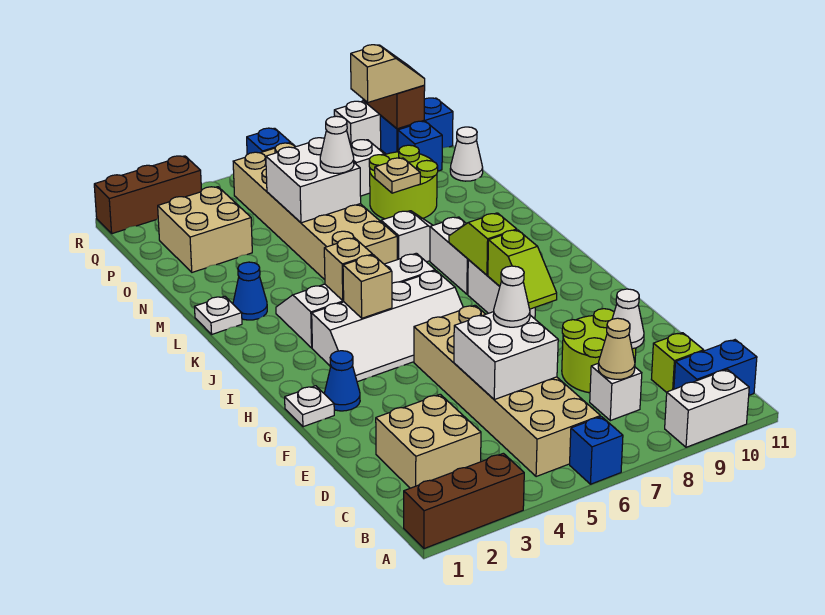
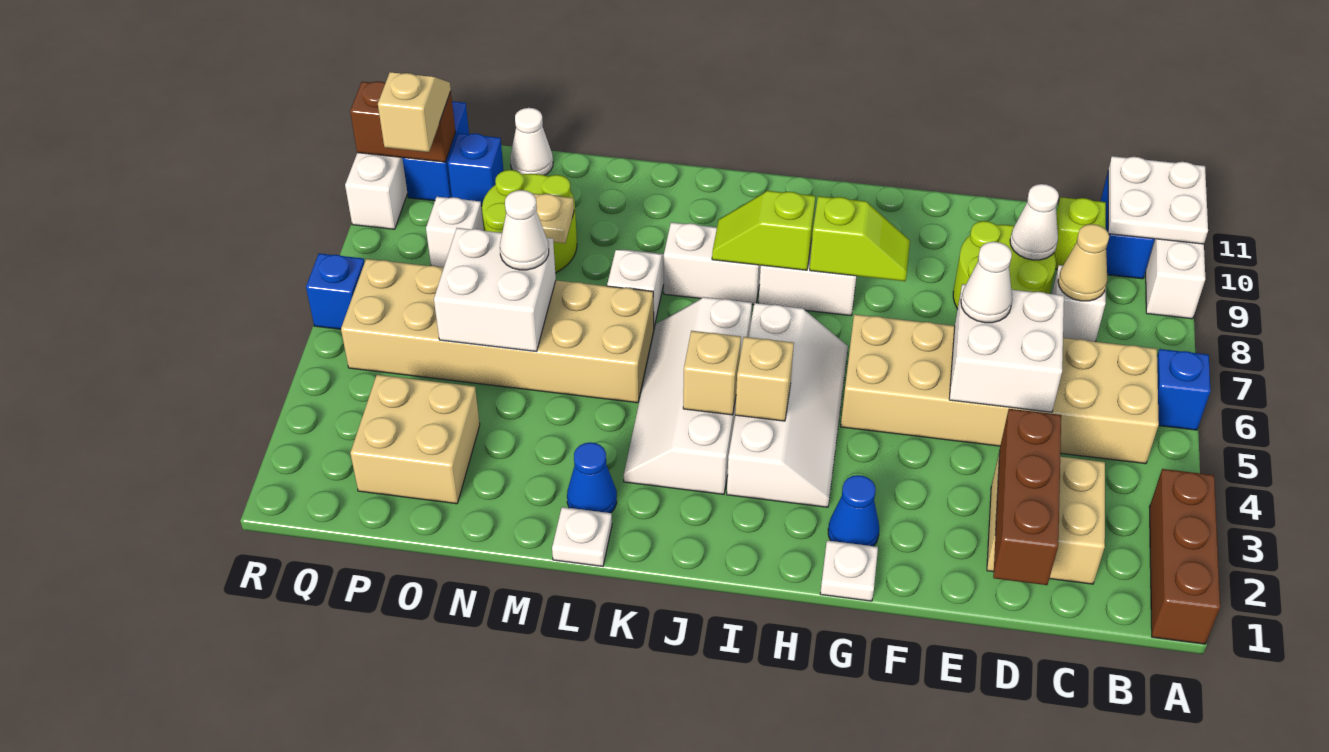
none -> white plate A10:B11 level 2
brown brick R1:R3 level 1 -> brown brick D1:D3 level 2

